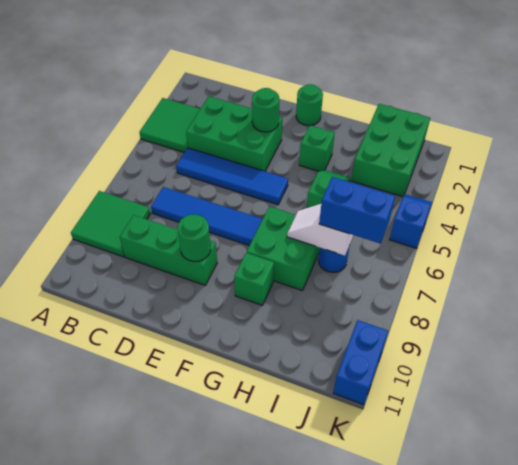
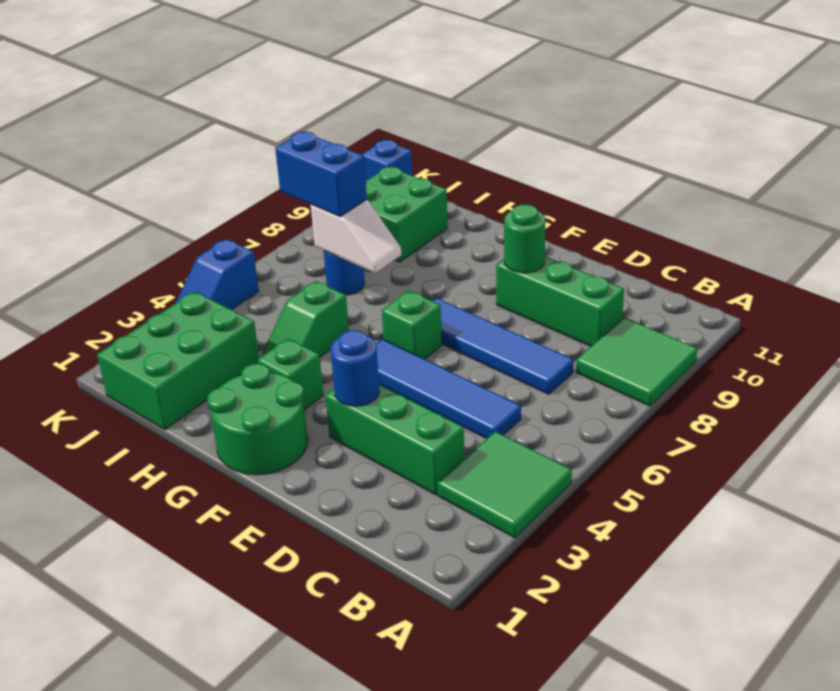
green brick C3:E4 level 1 -> green brick C3:E3 level 1
green round brick E3 level 2 -> blue round brick E3 level 2
green round brick F1 level 1 -> green round brick F1:G2 level 1
green brick G7:H8 level 1 -> green brick I9:J10 level 1
green brick G9 level 1 -> green brick F6 level 1
blue brick K10:K11 level 1 -> blue brick K11 level 1

